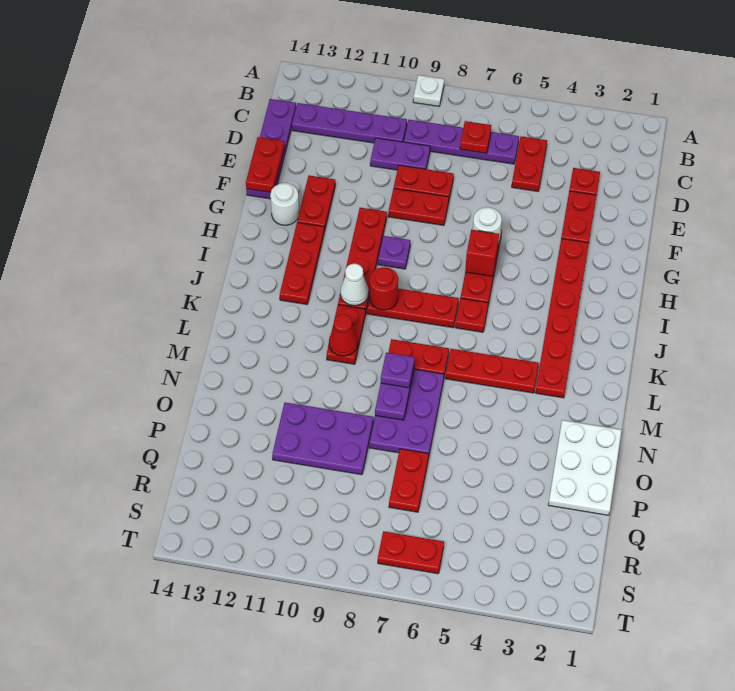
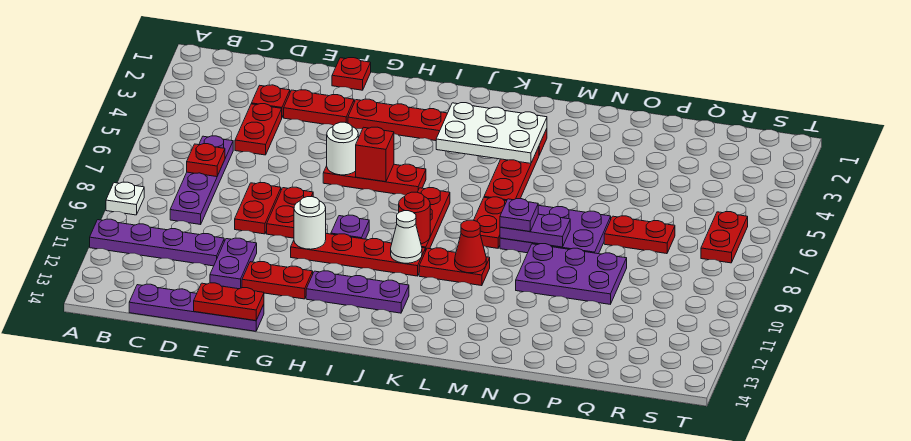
red plate C5:D5 level 1 -> red plate D4:D5 level 1
purple plate C10:C13 level 1 -> purple plate A11:D11 level 1
purple plate D9:D10 level 1 -> purple plate E11:E12 level 1
white round brick G13 level 1 -> white round brick G10 level 2
red plate H12:J12 level 1 -> purple plate H12:J12 level 1
red plate J6 level 1 -> red plate F1 level 1
white plate N1:P2 level 1 -> white plate J3:L4 level 2
purple plate O9:P11 level 1 -> purple plate N9:P10 level 1

